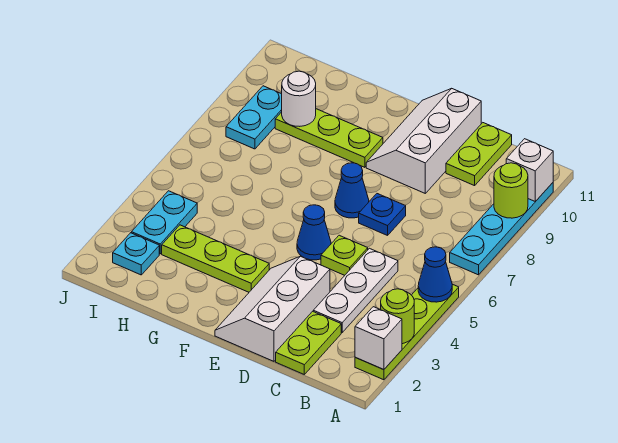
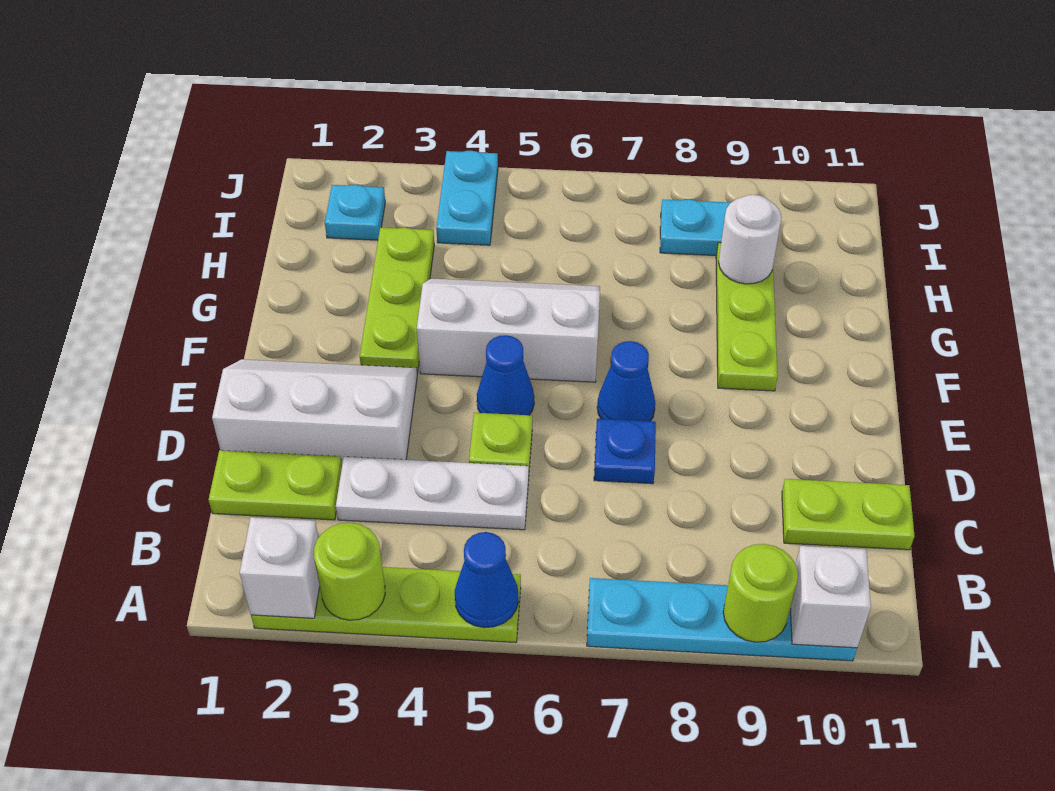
white slope D9:E11 level 1 top D -> white slope F4:G6 level 1 top F
cyan plate I3:I4 level 1 -> cyan plate I4:J4 level 1

